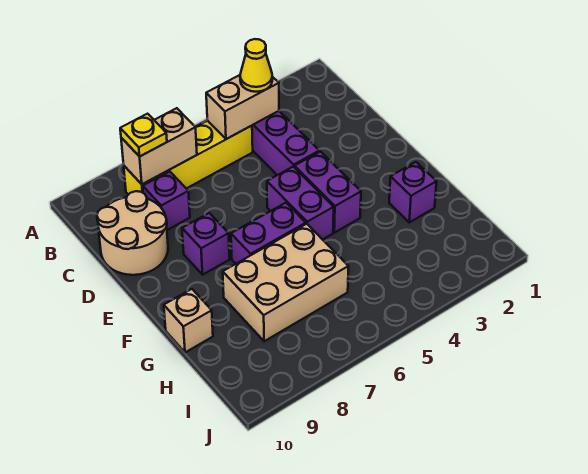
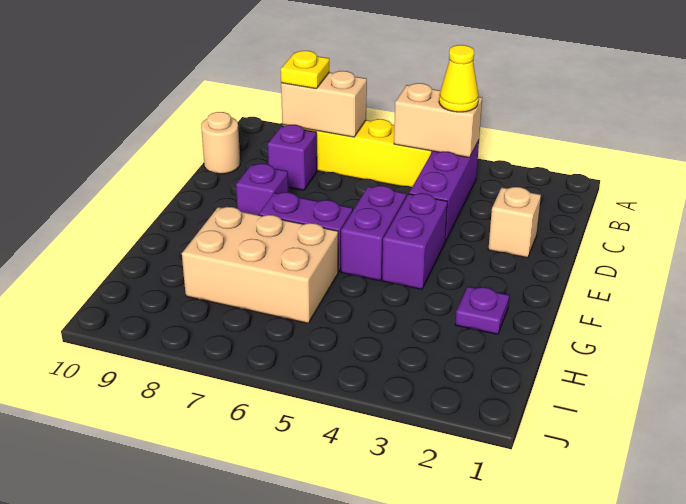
tan round brick C9:D10 level 1 -> tan round brick C10 level 1
purple brick G2 level 1 -> purple plate G2 level 1
tan brick G10 level 1 -> tan brick D2 level 1

